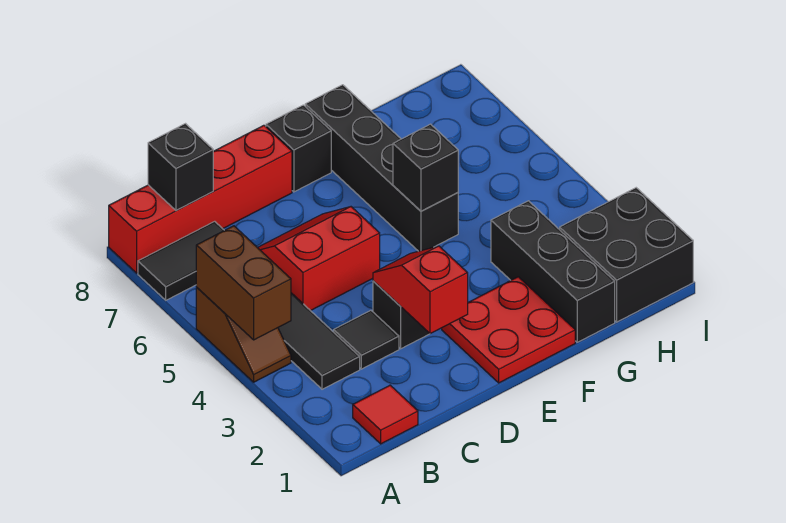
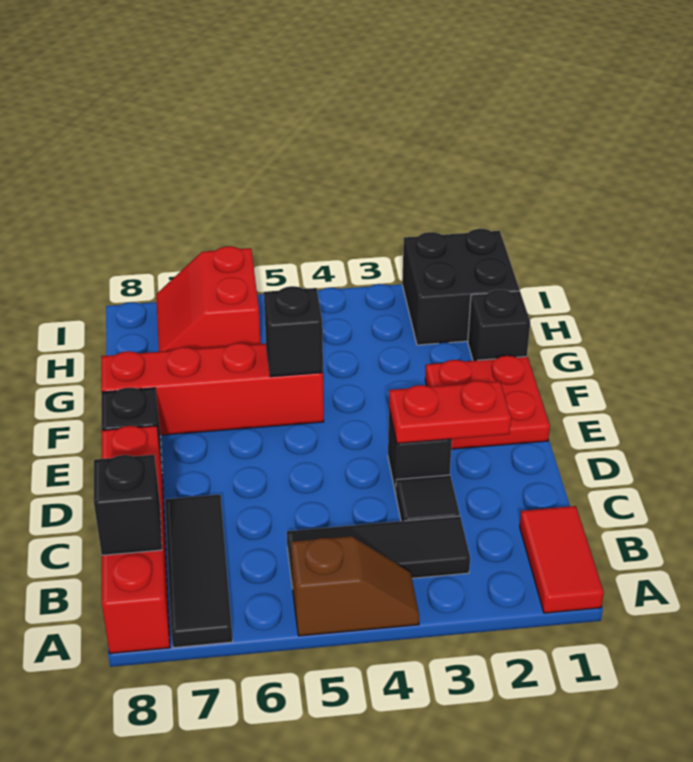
brown brick A4:A5 level 2 -> none
black tile A7:B7 level 1 -> black tile A7:C7 level 1
red tile B1 level 1 -> red tile A1:B1 level 1
red slope C5:D6 level 1 top 5 -> red slope H6:I7 level 1 top 6
red slope D2:D3 level 2 top 2 -> red plate D2:D3 level 2
black brick F5:F8 level 1 -> red brick F5:F8 level 1
black brick G1:G3 level 1 -> black brick G1 level 1

